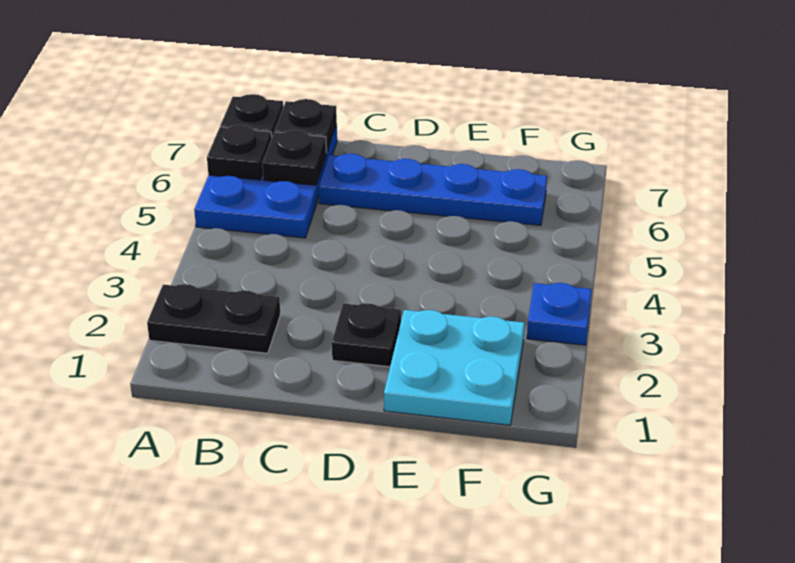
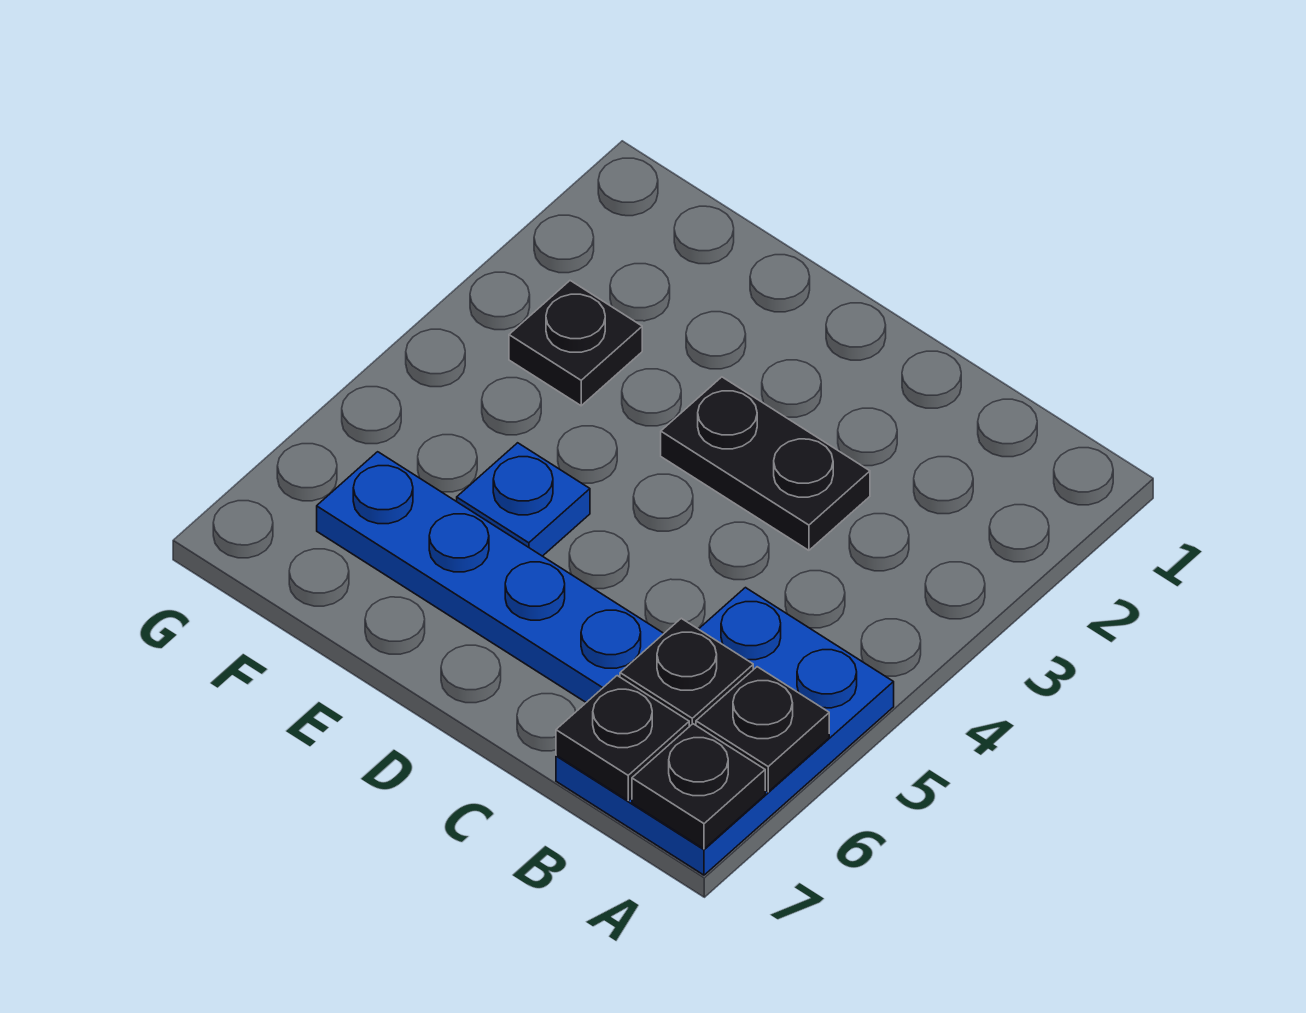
black plate A2:B2 level 1 -> black plate C3:D3 level 1
black plate D2 level 1 -> black plate F3 level 1
cyan plate E1:F2 level 1 -> none
blue plate G3 level 1 -> blue plate E5 level 1

